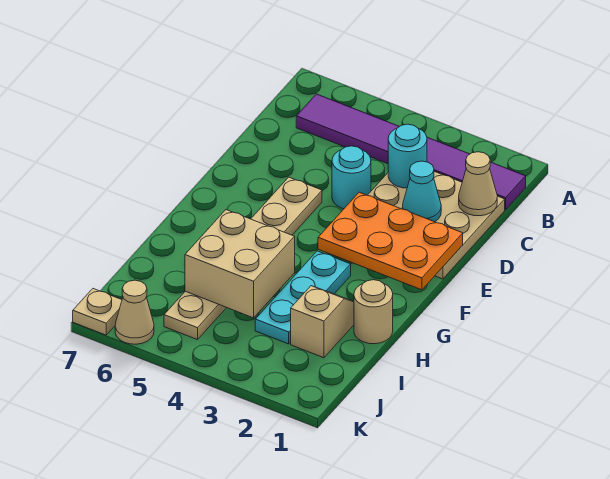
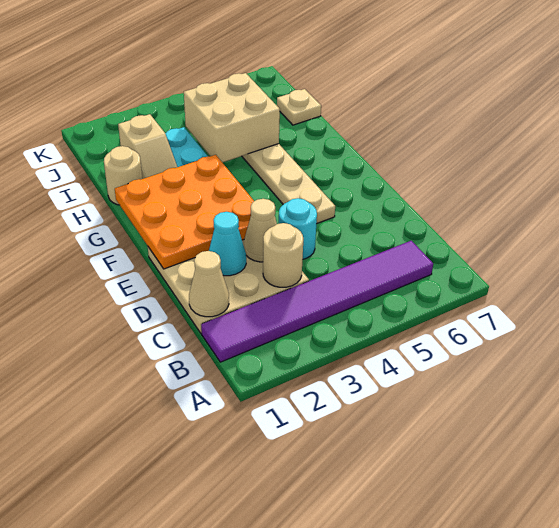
cyan round brick C3 level 2 -> tan round brick C3 level 2
orange plate E1:F3 level 2 -> orange plate E1:G3 level 2
tan cone K6 level 1 -> tan cone D3 level 2
tan plate K7 level 1 -> tan plate I7 level 1

